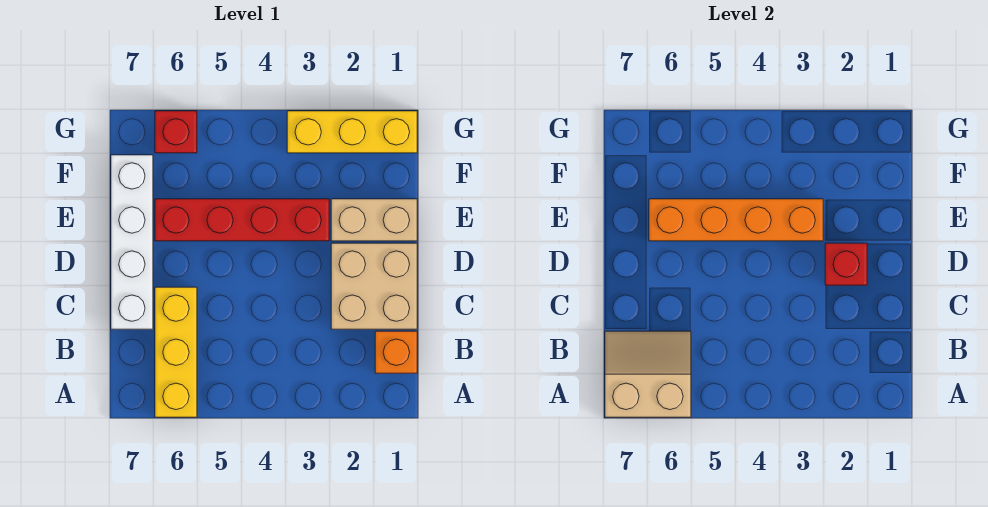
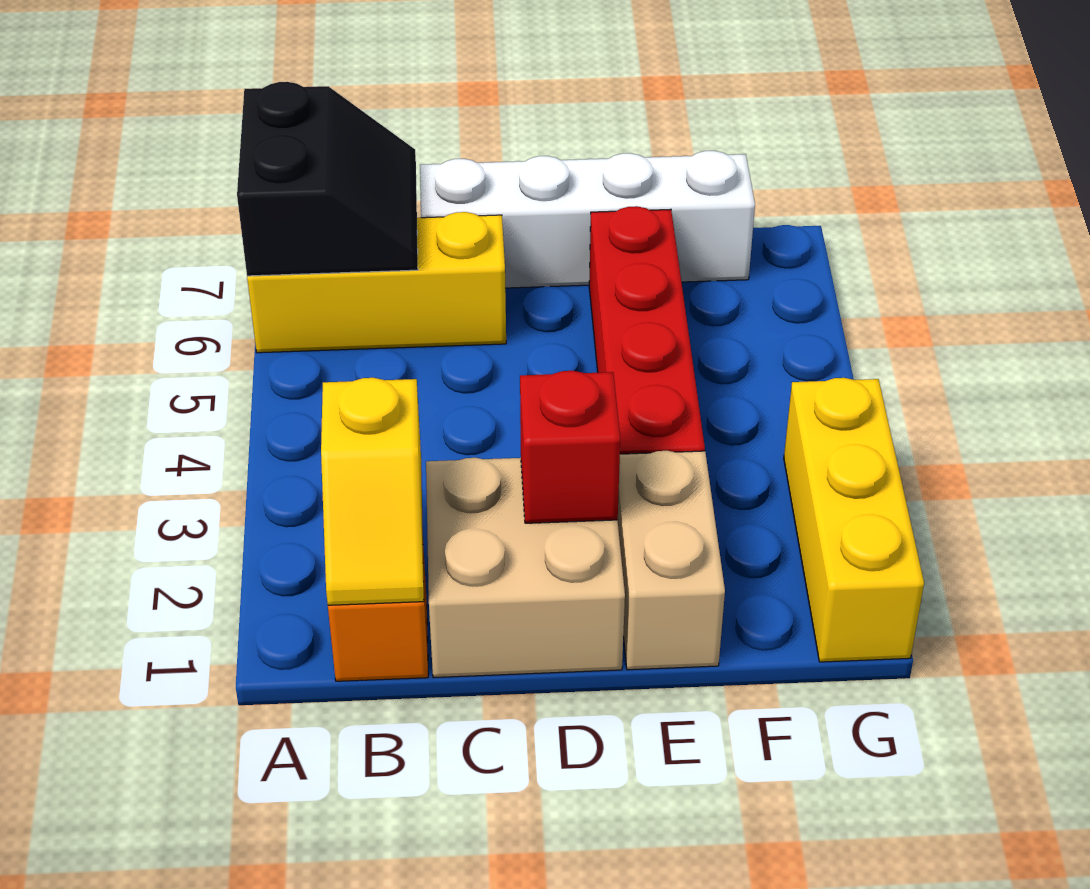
tan slope A6:B7 level 2 top A -> black slope A6:B7 level 2 top A
none -> yellow slope B1:B2 level 2 top 2
orange brick E3:E6 level 2 -> none
red brick G6 level 1 -> none

